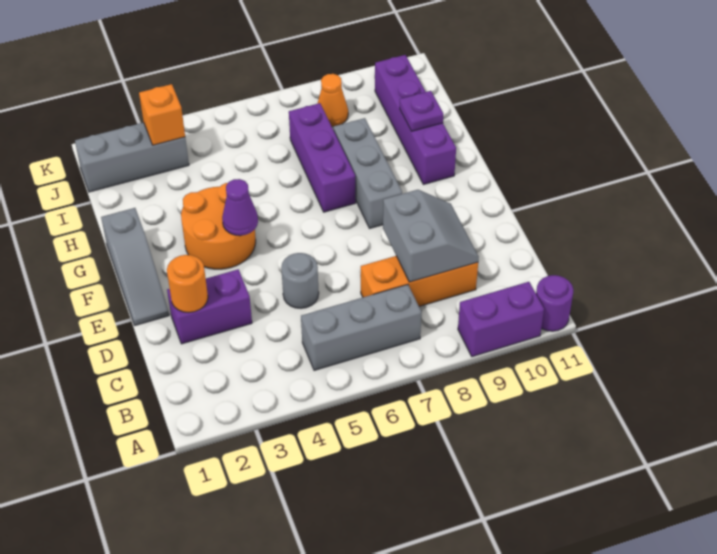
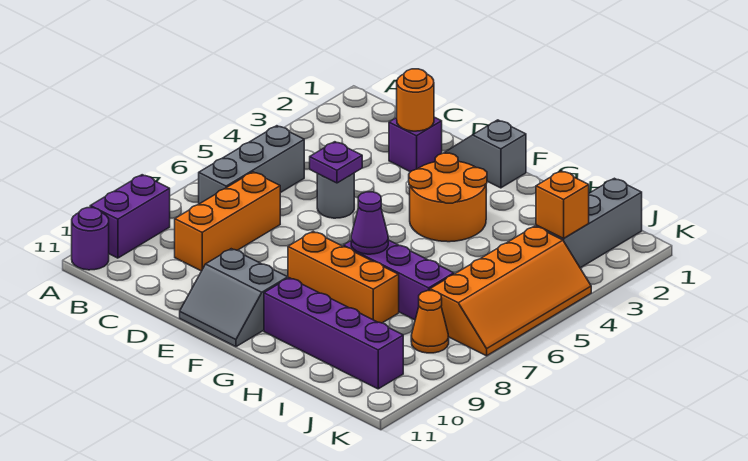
grey slope C8:D9 level 2 top 8 -> grey slope E10:F11 level 1 top 10
purple brick D2:D3 level 1 -> purple brick D2 level 1
grey slope E1:G1 level 1 top G -> grey slope E1:F1 level 1 top F
purple cone F4 level 2 -> purple cone G7 level 2
grey brick F8:H8 level 1 -> orange brick F8:H8 level 1
purple plate H10 level 2 -> purple plate D5 level 2
none -> orange slope J4:K7 level 1 top J

